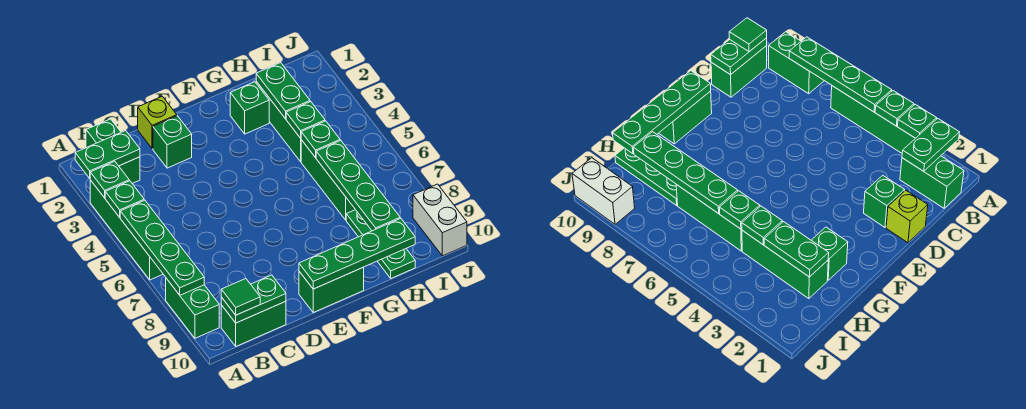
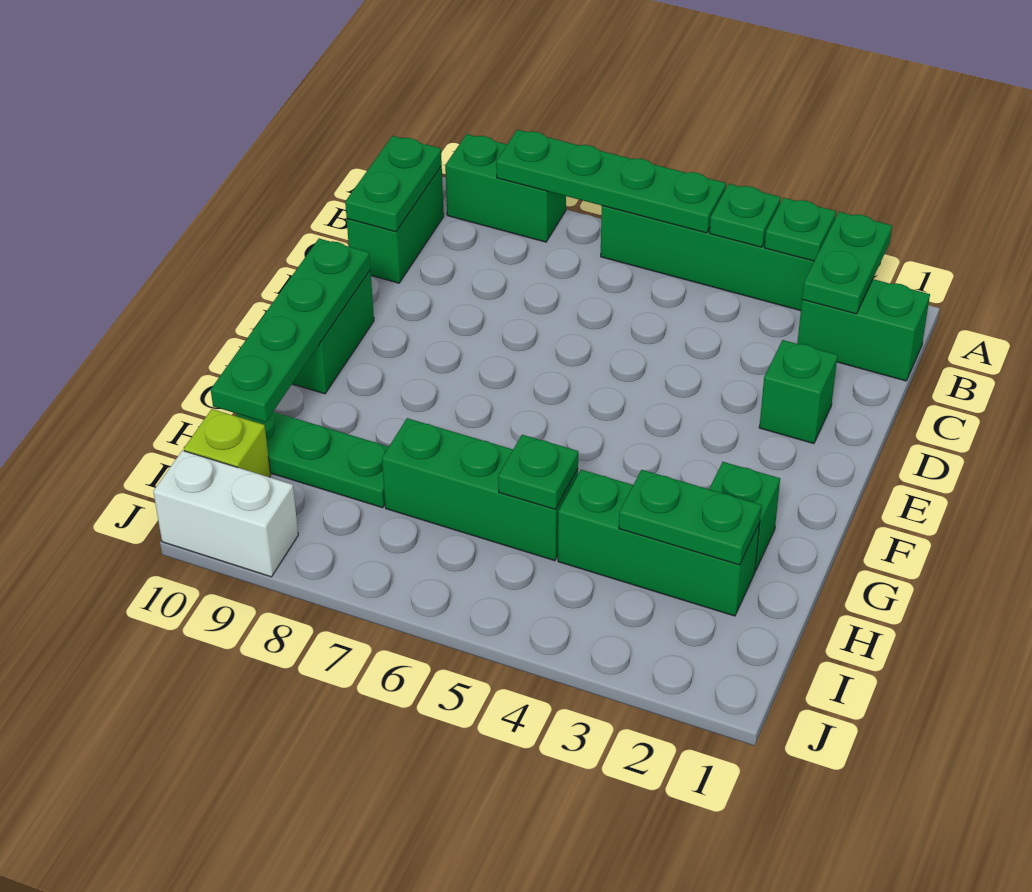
green tile B10 level 3 -> none
lime brick D1 level 1 -> lime brick I10 level 1
green plate H4 level 2 -> none
green plate H6:H9 level 2 -> none

